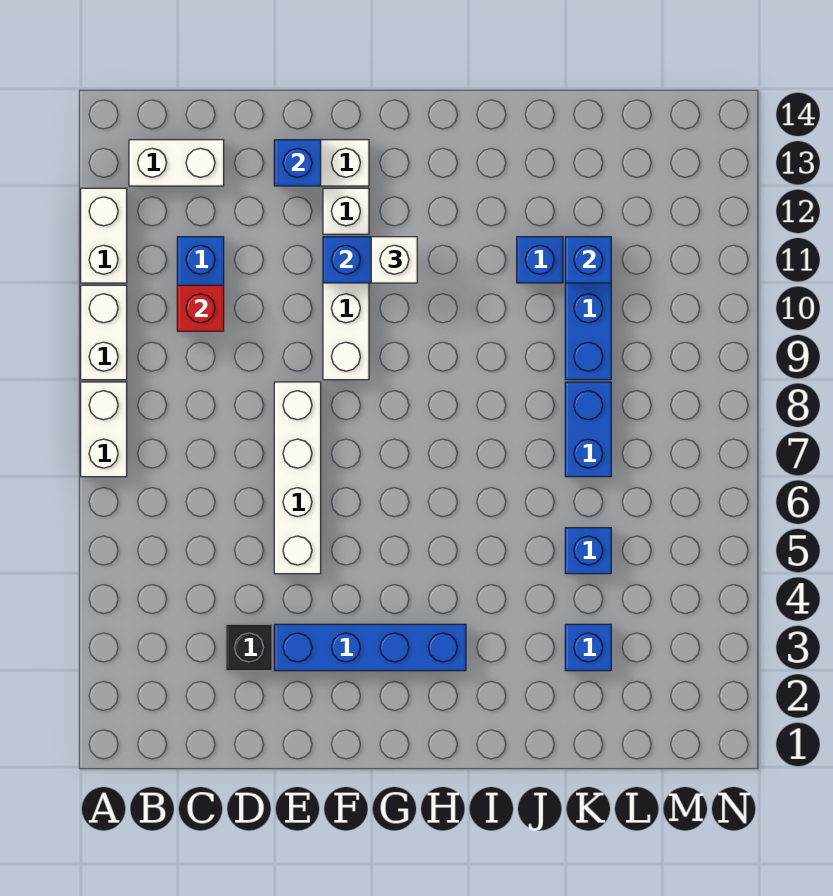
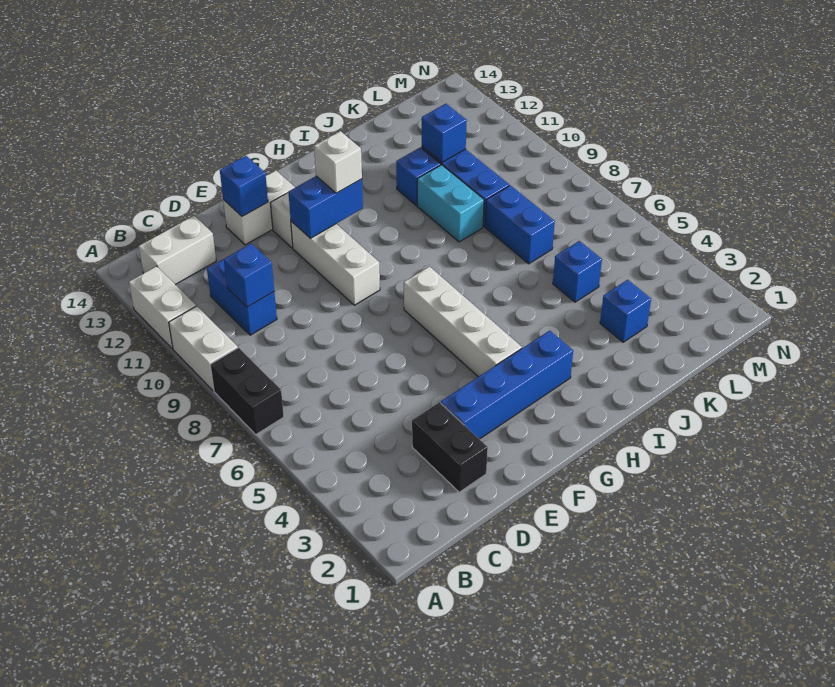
white brick A7:A8 level 1 -> black brick A7:A8 level 1
red brick C10 level 2 -> blue brick C10 level 2
black brick D3 level 1 -> black brick D2:D3 level 1
white brick E5:E8 level 1 -> white brick G4:G7 level 1
none -> cyan brick J9:J10 level 1

